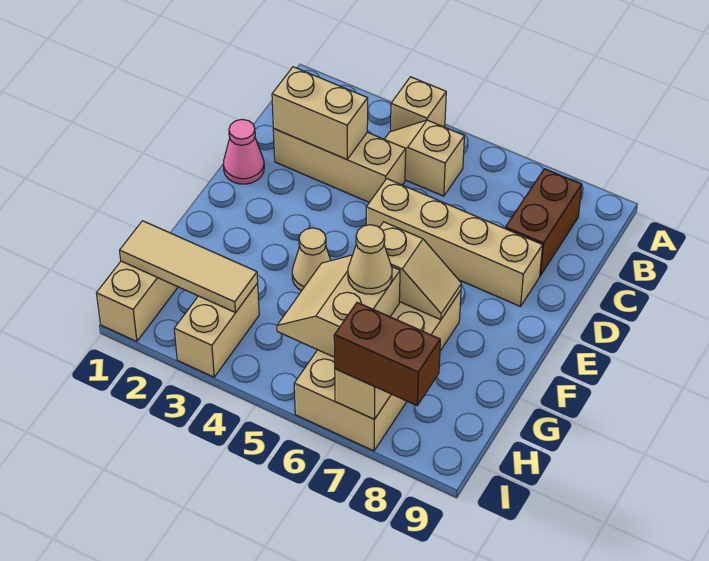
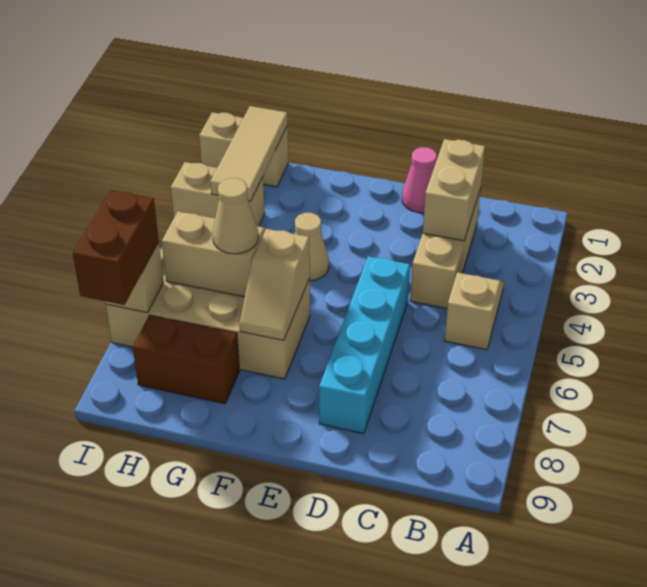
tan brick A4 level 1 -> none
brown brick B8:C8 level 1 -> brown brick G8:H8 level 1
tan brick D5:D8 level 1 -> cyan brick D5:D8 level 1

